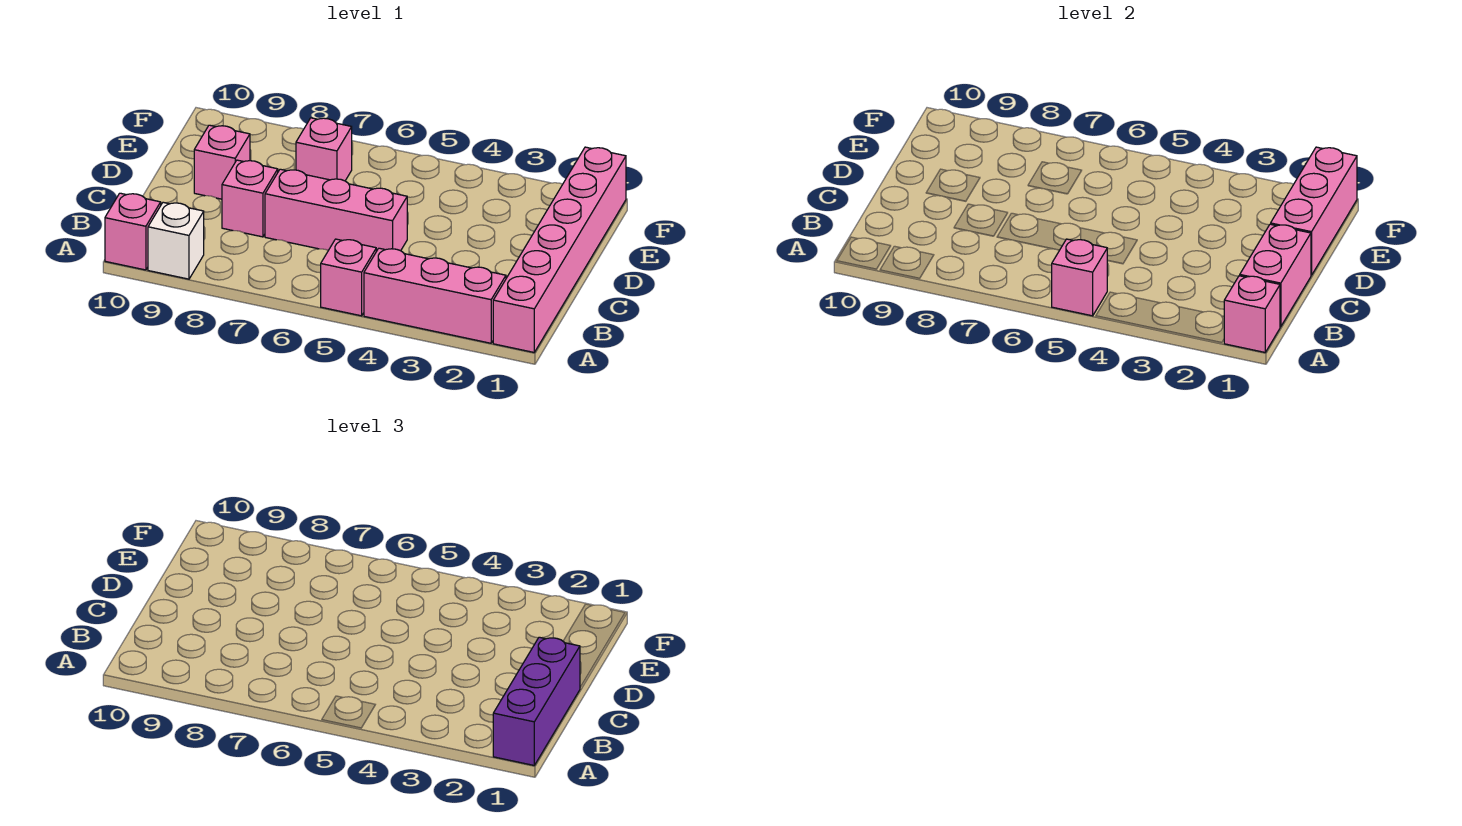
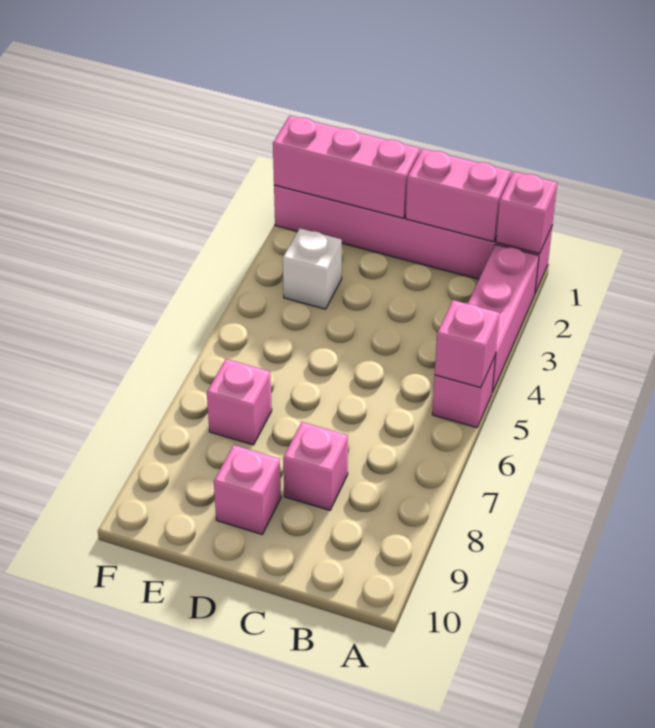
purple brick A1:C1 level 3 -> none
white brick A9 level 1 -> white brick E3 level 1
pink brick A10 level 1 -> none
pink brick C5:C7 level 1 -> none

